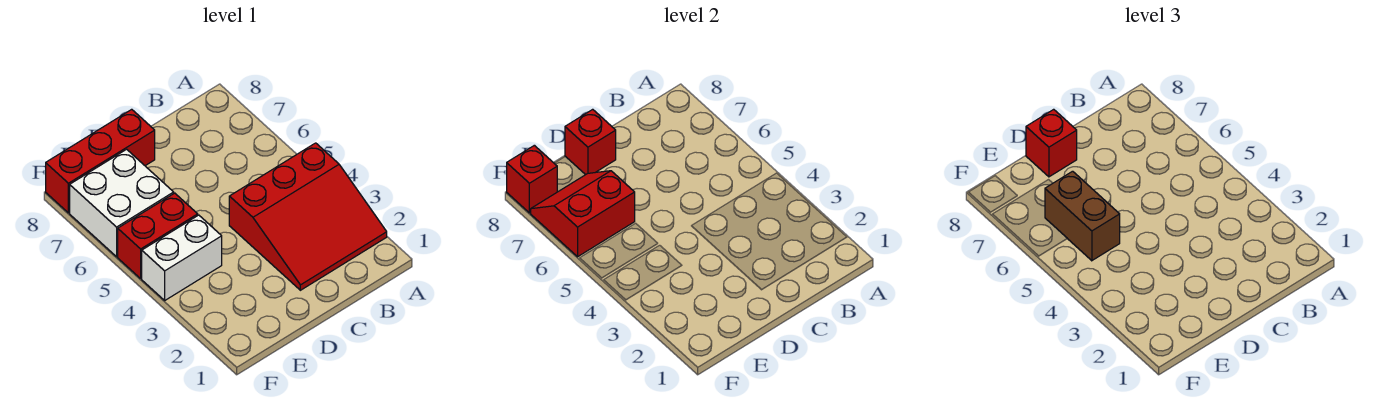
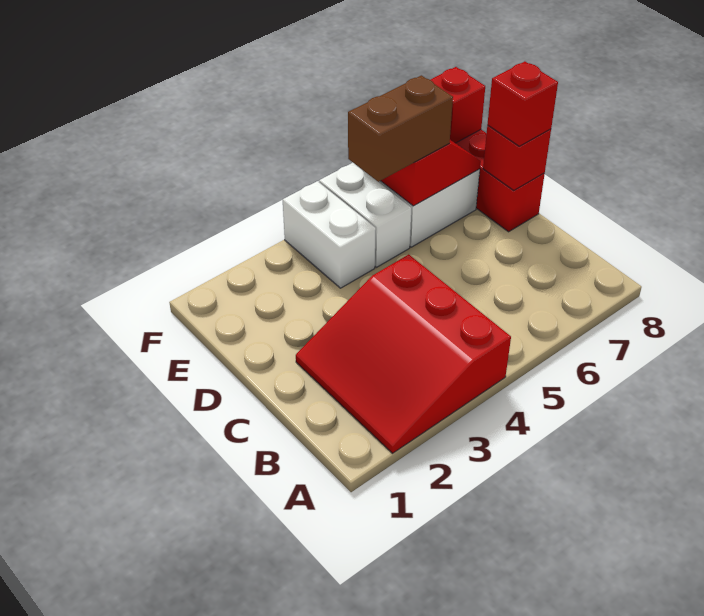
red brick E5:F5 level 1 -> white brick E5:F5 level 1

